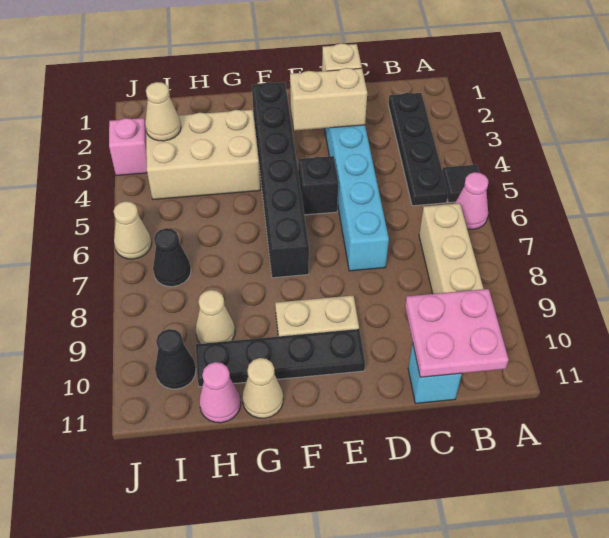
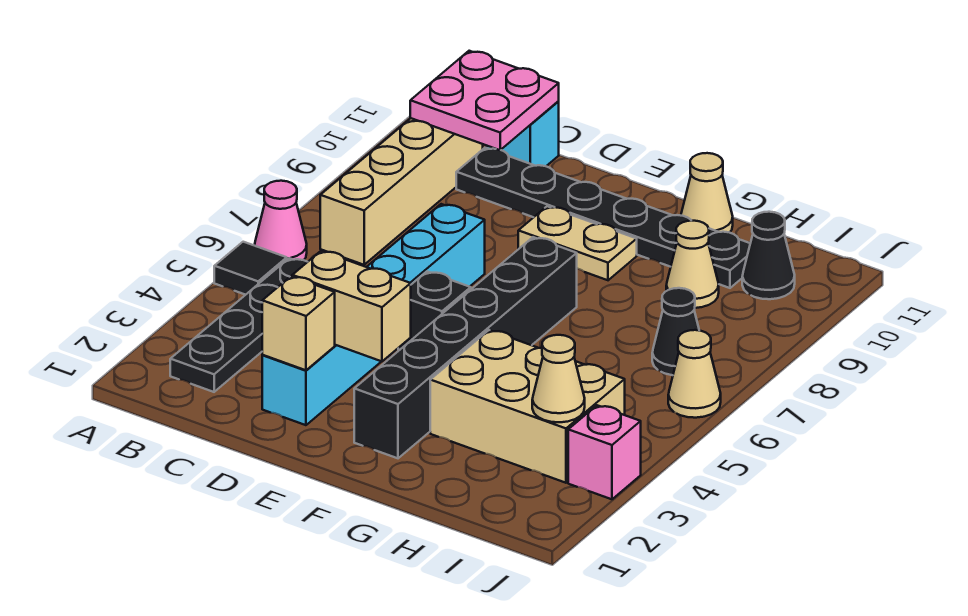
black plate E10:H10 level 1 -> black plate C10:H10 level 1
pink cone H11 level 1 -> none

